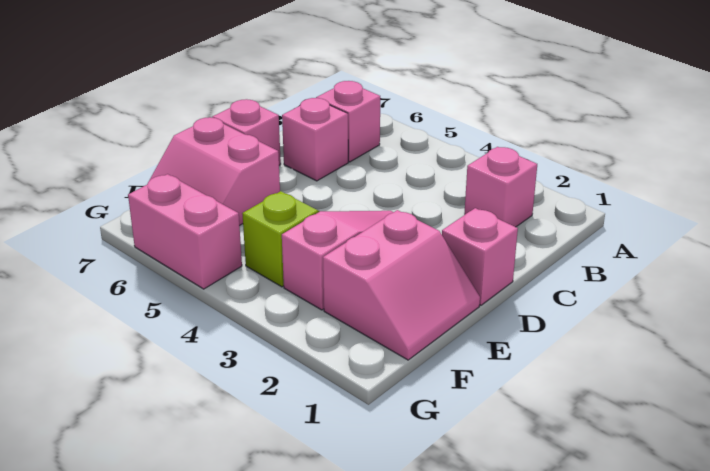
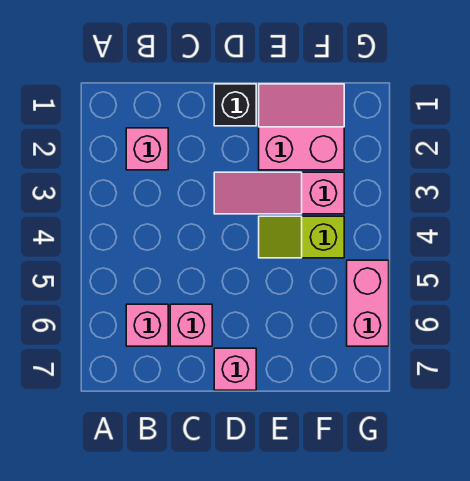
pink brick D1 level 1 -> black brick D1 level 1
pink slope E6:F7 level 1 top E -> none

